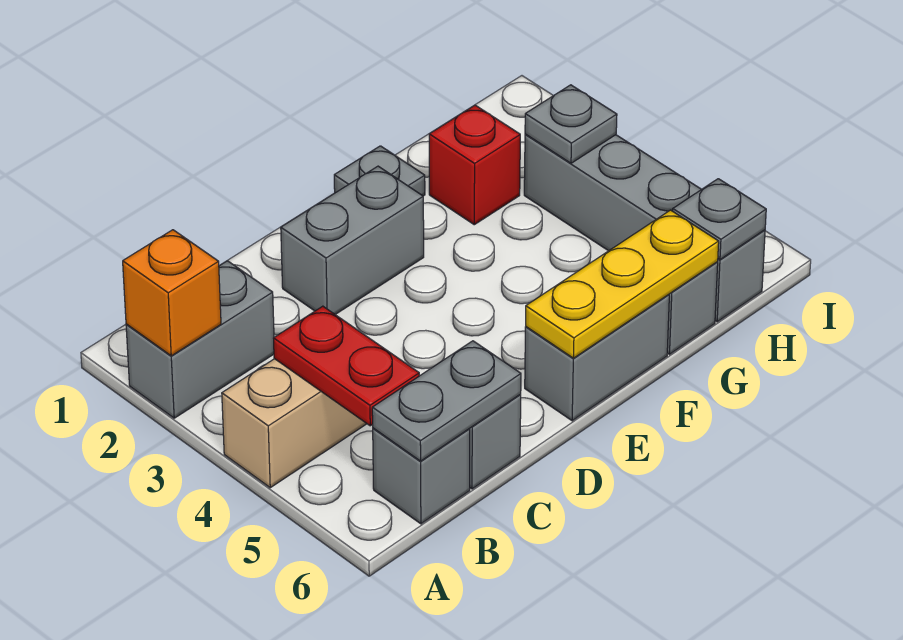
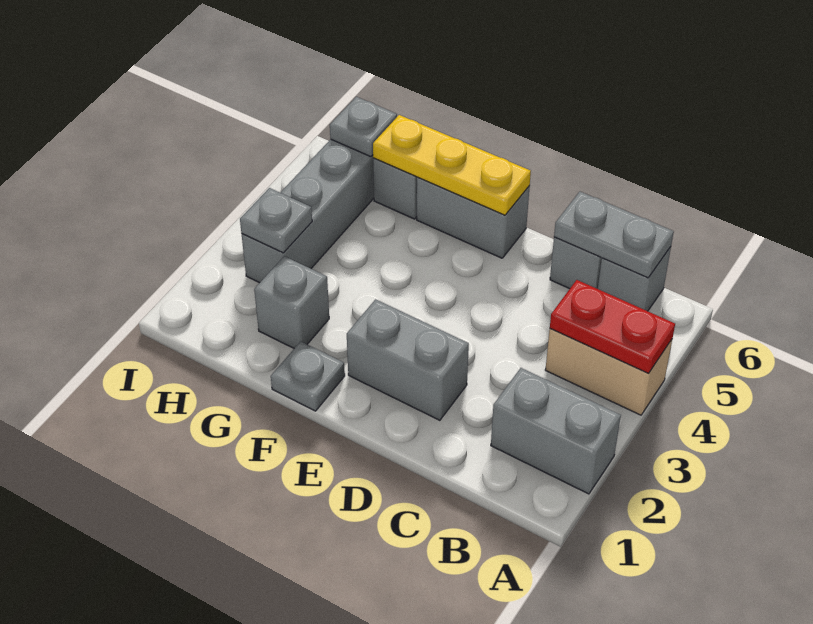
orange brick A2 level 2 -> none
red plate B4:B5 level 2 -> red plate A4:B4 level 2
red brick G2 level 1 -> grey brick G2 level 1

